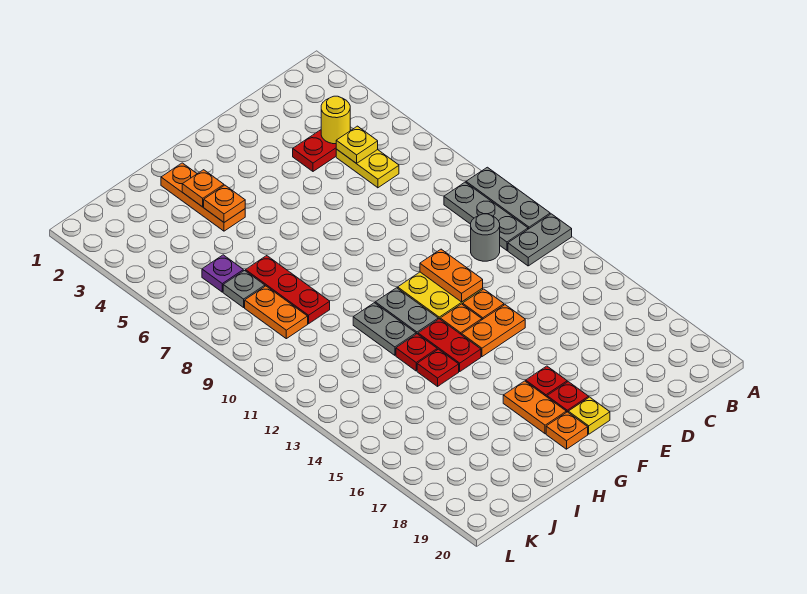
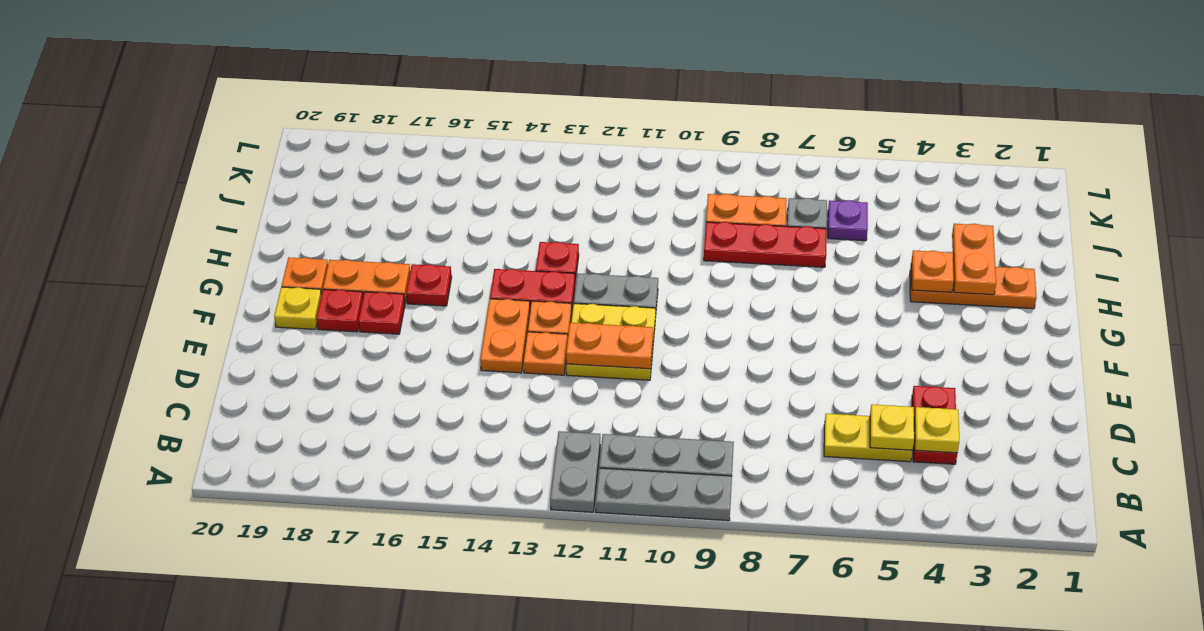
yellow round brick C4 level 2 -> yellow plate C4 level 2
grey round brick C11 level 1 -> none
orange plate H3 level 2 -> orange plate H3:I3 level 2
grey plate H11:H12 level 1 -> none
red plate H14 level 1 -> red plate G16 level 1

